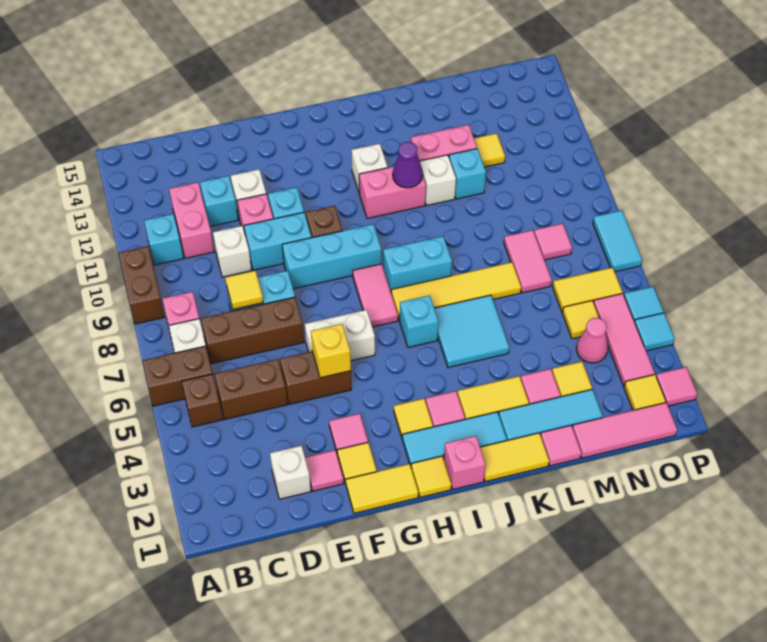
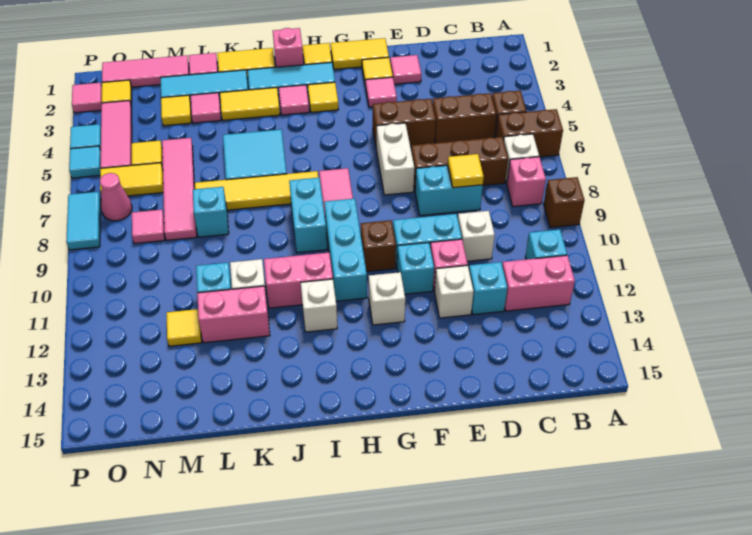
brown brick A9:A10 level 1 -> brown brick A9 level 1
pink brick C11:C12 level 1 -> pink brick B12:C12 level 1
white brick D2 level 1 -> white brick G12 level 1
yellow brick F5 level 2 -> none
white brick F6:G6 level 1 -> white brick F6:F7 level 1
cyan brick F9:H9 level 1 -> cyan brick H9:H11 level 1
cyan brick I6 level 1 -> cyan brick L8 level 1
cyan brick I8:J8 level 1 -> cyan brick I8:I9 level 1
purple cone J11 level 2 -> none
pink tile M7:M8 level 1 -> pink tile M5:M8 level 1
pink cone N4 level 1 -> pink cone O7 level 1

